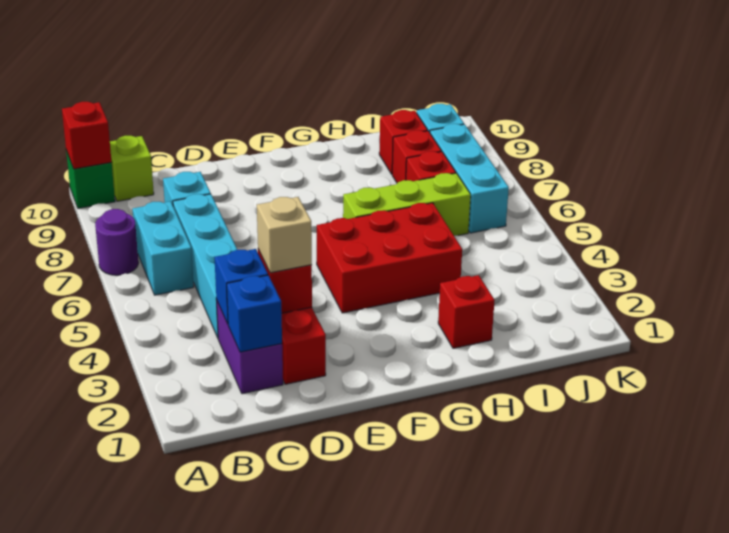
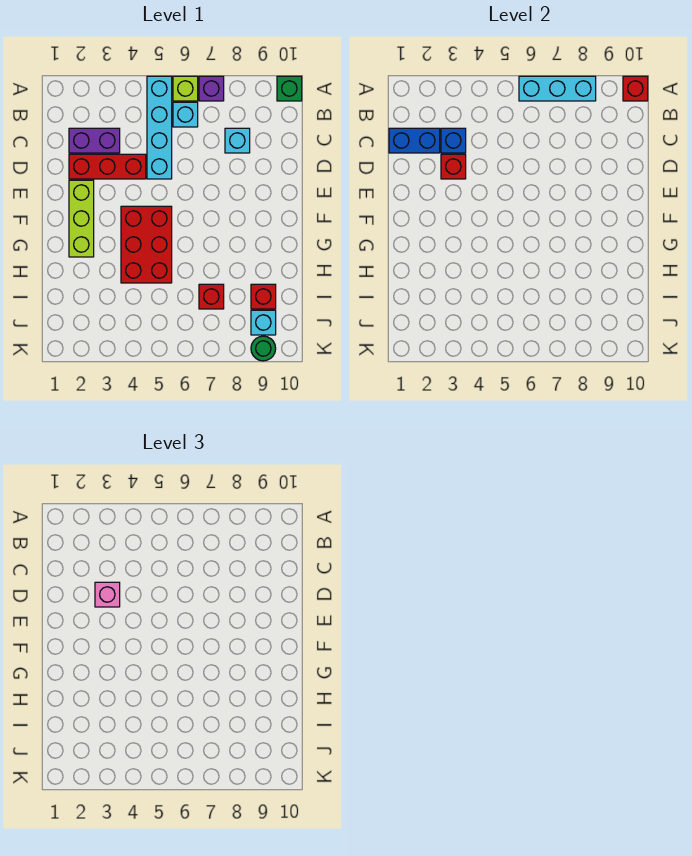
purple round brick A7 level 1 -> purple brick A7 level 1
cyan brick B6:B7 level 1 -> cyan brick B6 level 1
lime brick B10 level 1 -> lime brick A6 level 1
blue brick C2 level 2 -> blue brick C1:C2 level 2
cyan brick C4:C7 level 1 -> cyan brick A5:D5 level 1
tan brick D3 level 3 -> pink brick D3 level 3
lime brick G6:I6 level 1 -> lime brick E2:G2 level 1
red brick H2 level 1 -> none
red brick I8 level 1 -> none
cyan brick J6:J8 level 1 -> cyan brick A6:A8 level 2
none -> green round brick K9 level 1

